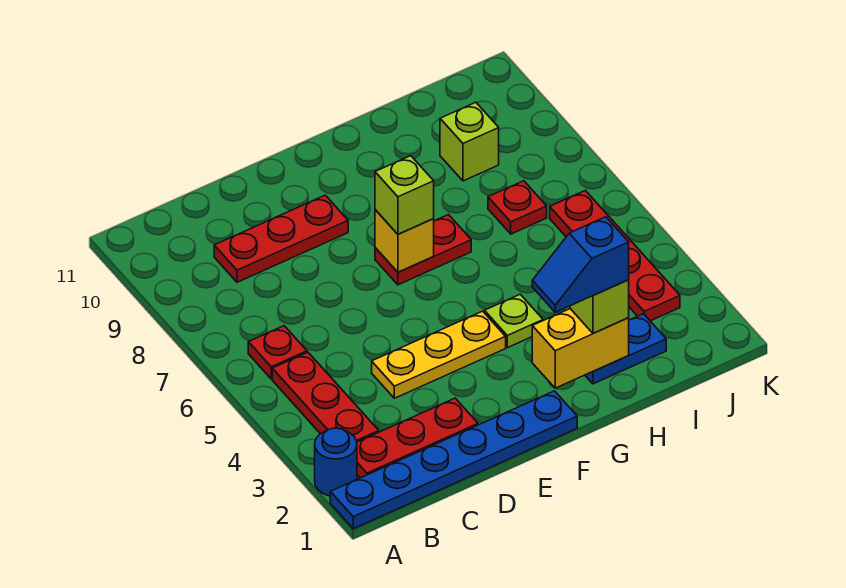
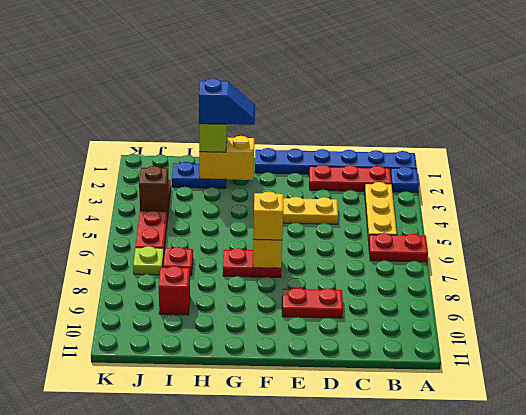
blue round brick A2 level 1 -> blue plate A2 level 1
red plate B3:B5 level 1 -> yellow plate B3:B5 level 1
red plate B6 level 1 -> red plate A6:B6 level 1
red plate C9:E9 level 1 -> red plate D9:E9 level 1
lime brick F7 level 3 -> yellow brick F7 level 3
lime plate G4 level 1 -> lime plate J7 level 1
lime brick I9 level 1 -> red brick I9 level 1
none -> brown brick J4 level 2

